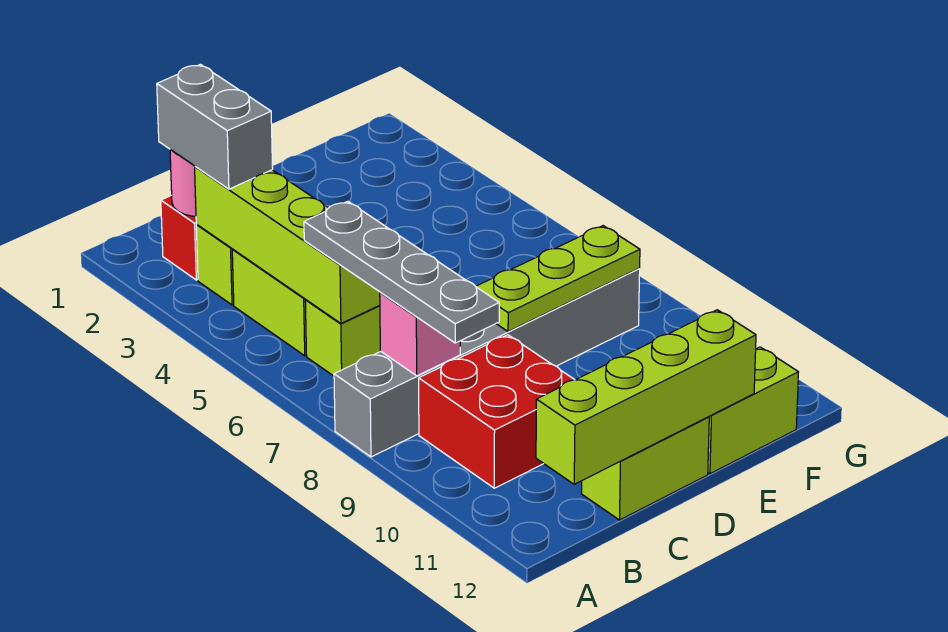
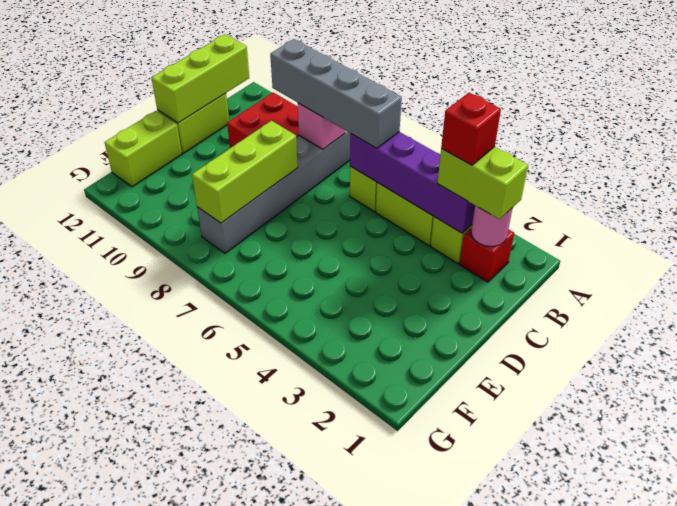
grey brick B2:B3 level 3 -> lime brick B2:B3 level 3
lime brick B3:B6 level 2 -> purple brick B3:B6 level 2
none -> red brick B3 level 4
grey plate B6:B9 level 3 -> grey brick B6:B9 level 3
lime brick B12:E12 level 2 -> lime brick B12:D12 level 2
lime plate D8:F8 level 2 -> lime brick D8:F8 level 2

